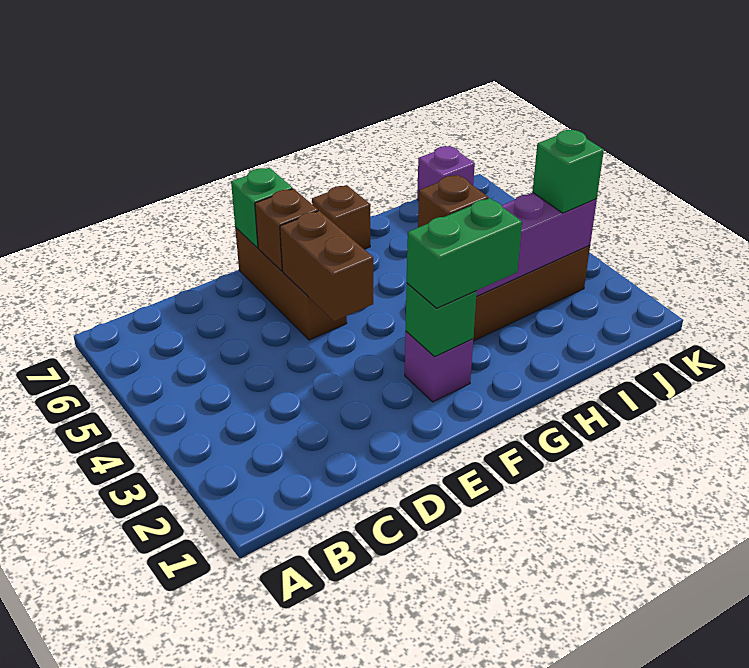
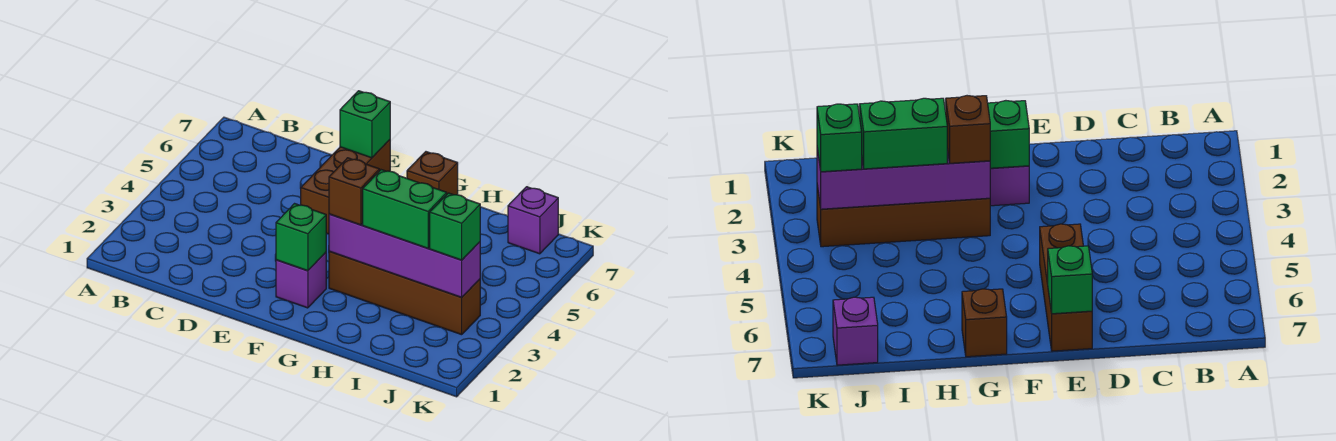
brown brick E4:E5 level 2 -> none
brown brick E6 level 2 -> none
green brick F2:G2 level 3 -> green brick H3:I3 level 3

